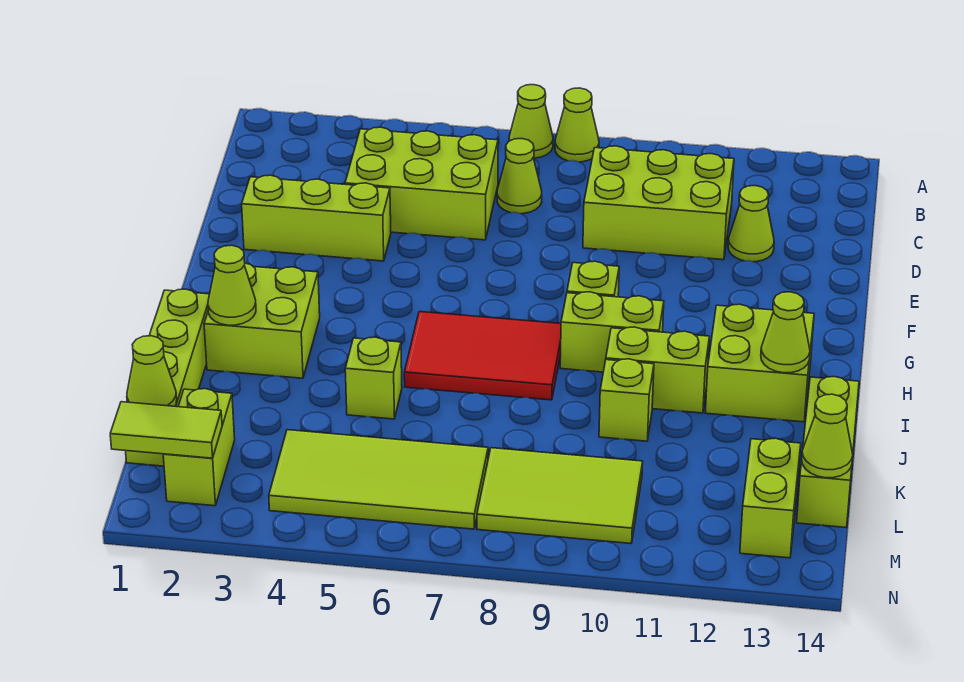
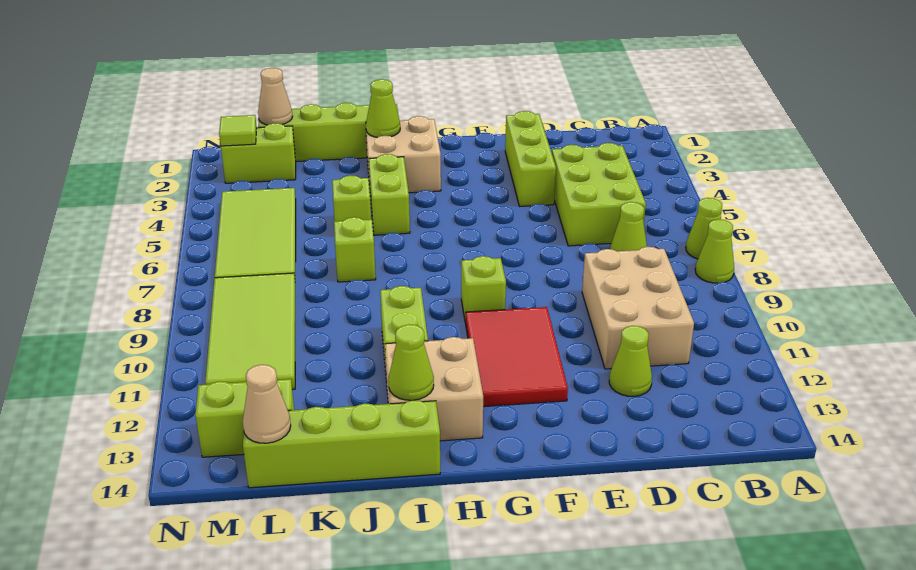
lime brick C9:D11 level 1 -> tan brick C9:D11 level 1
lime brick H2:I3 level 1 -> tan brick H2:I3 level 1
red tile H6:I8 level 1 -> red tile F10:G12 level 1
lime brick H9:H10 level 1 -> lime brick I4:I5 level 1
lime brick H12:I13 level 1 -> tan brick H12:I13 level 1
lime brick J10 level 1 -> lime brick J7 level 1
lime brick J14:L14 level 1 -> lime brick I14:L14 level 1
lime cone L1 level 2 -> tan cone L1 level 2
lime tile L8:M10 level 1 -> lime tile L8:M11 level 1
lime cone L14 level 2 -> tan cone L14 level 2
lime tile M1:M2 level 2 -> lime tile M2 level 2

